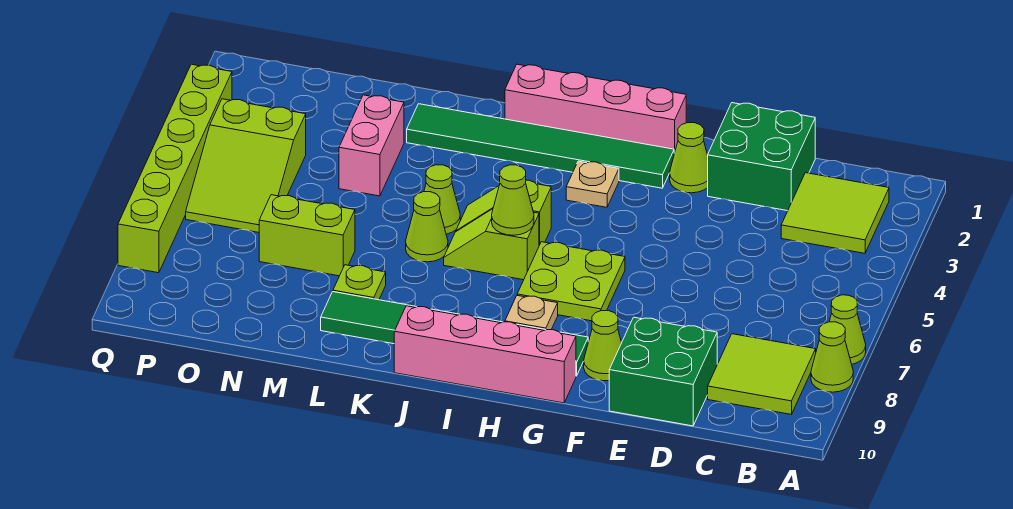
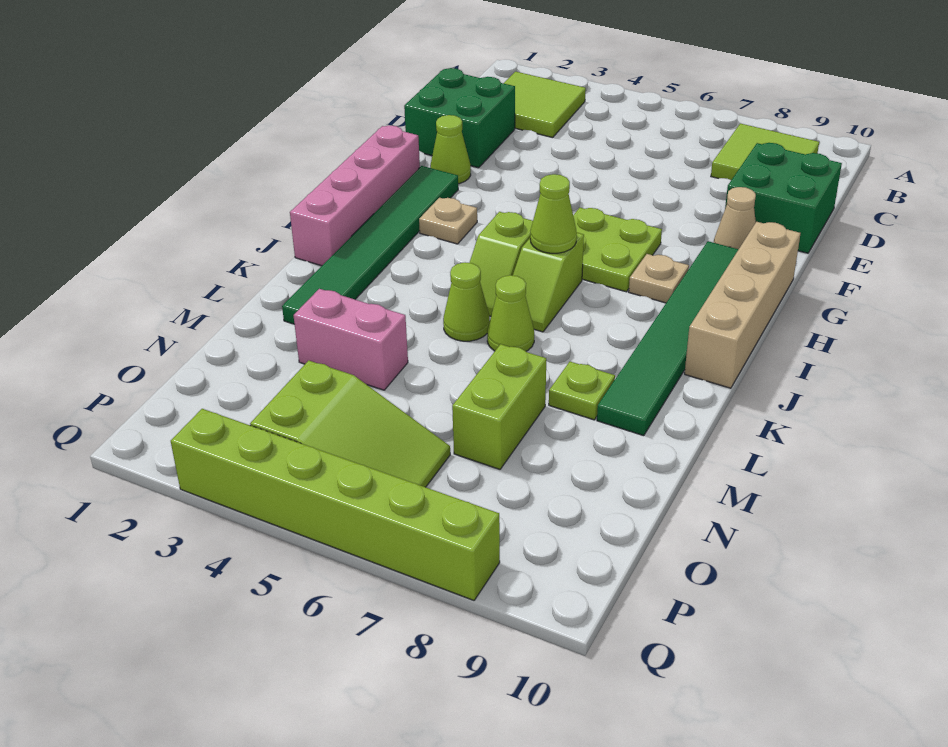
lime cone A7 level 1 -> none
lime cone A8 level 1 -> none
lime cone F9 level 1 -> tan cone F9 level 1
pink brick G10:J10 level 1 -> tan brick G10:J10 level 1

